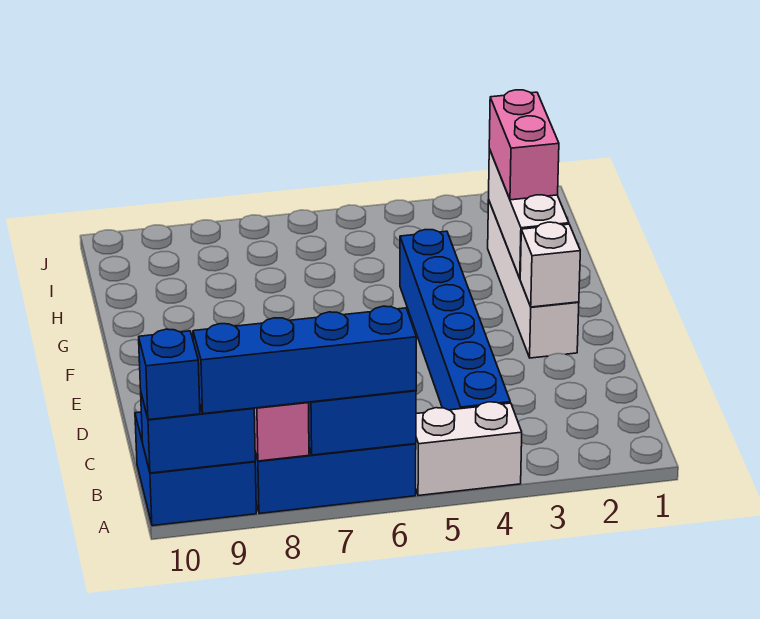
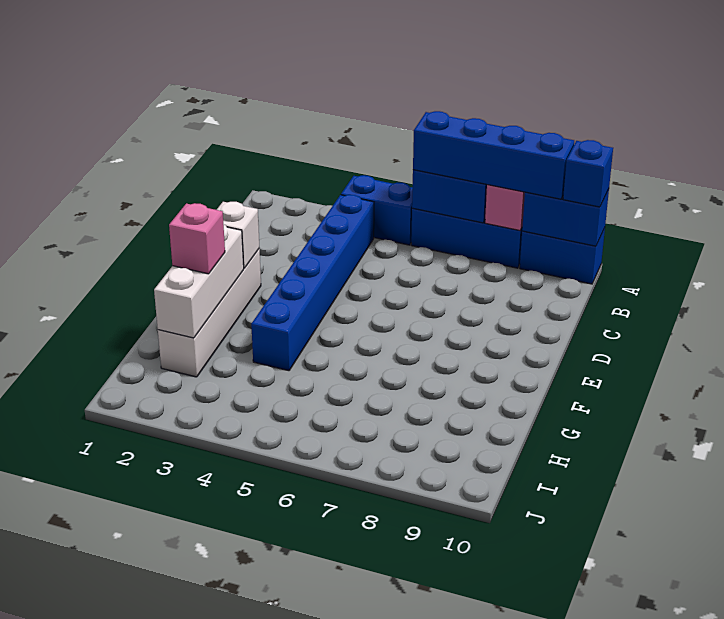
white brick A4:A5 level 1 -> blue brick A4:A5 level 1
blue brick A9:B10 level 1 -> blue brick A9:A10 level 1
pink brick G2:H2 level 3 -> pink brick G2 level 3

